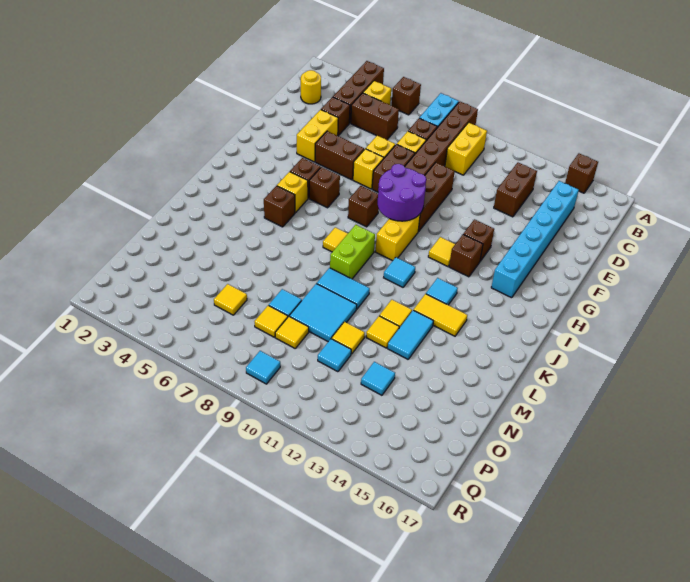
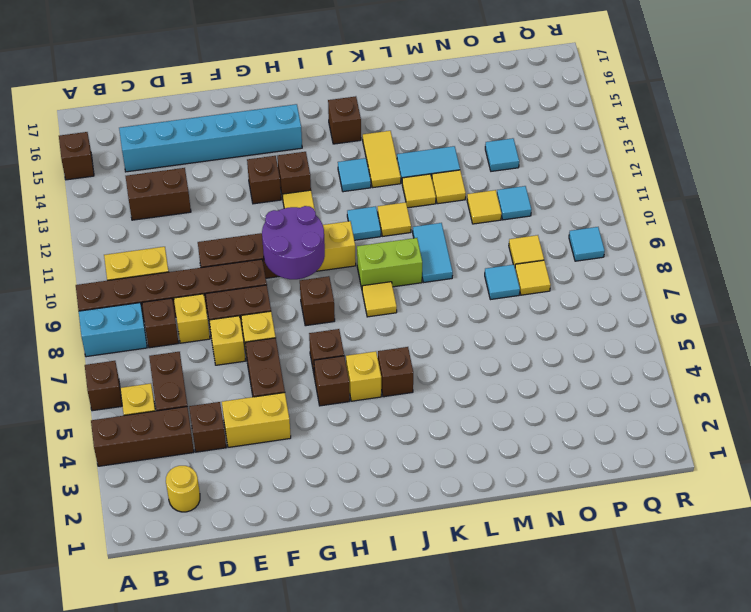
none -> brown brick J15 level 1
cyan tile M9:N10 level 1 -> none
yellow tile O6 level 1 -> yellow tile K11 level 1

